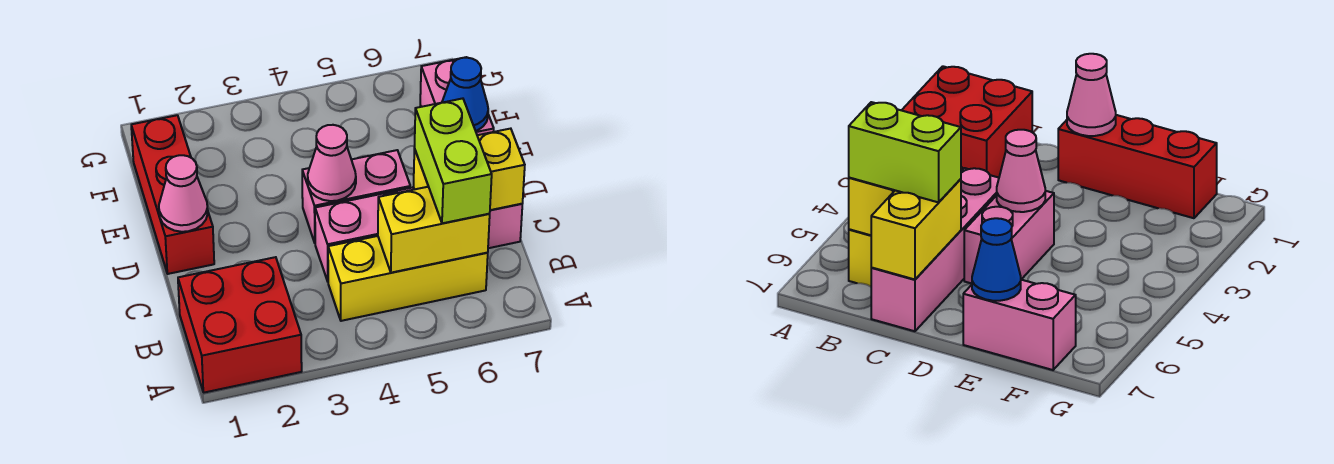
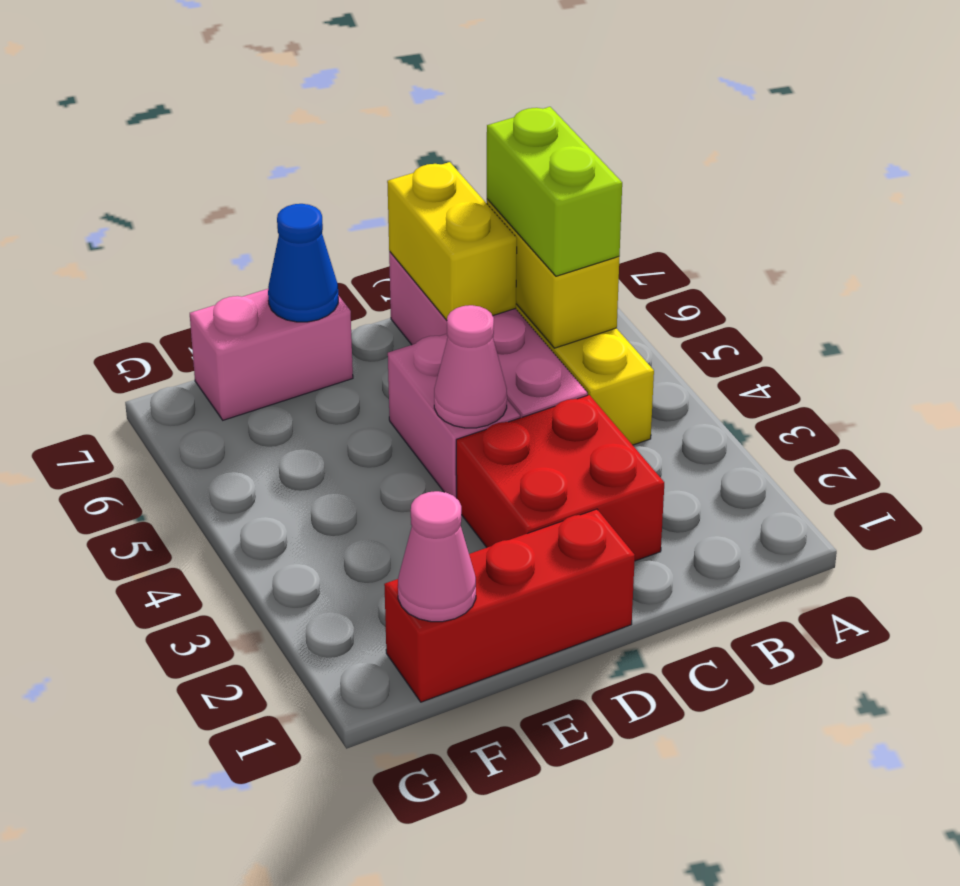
red brick A1:B2 level 1 -> red brick C2:D3 level 1
lime brick B6:C6 level 3 -> lime brick B5:B6 level 3
pink cone D1 level 2 -> pink cone F1 level 2

